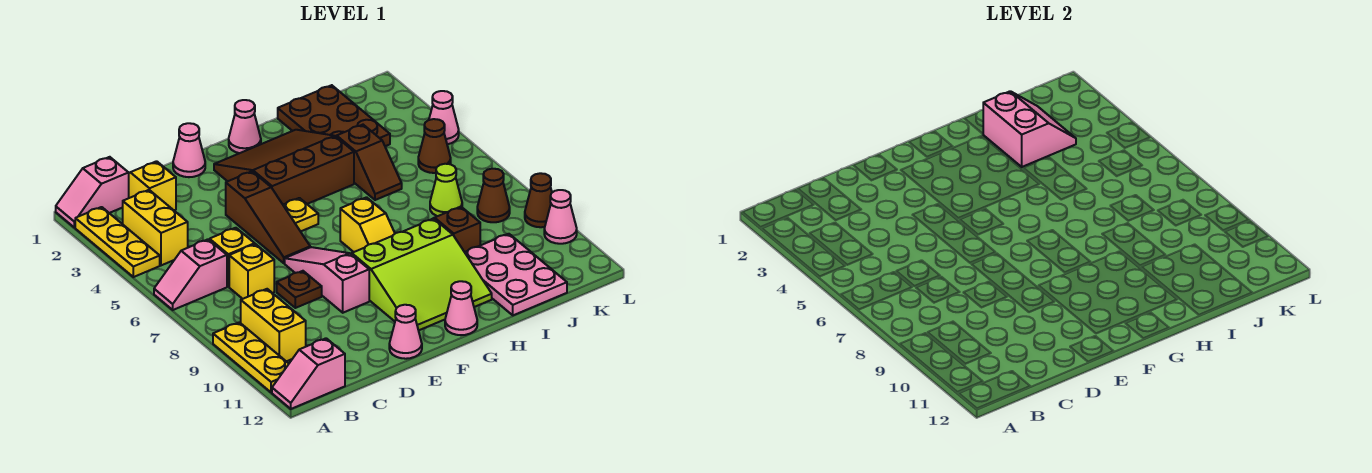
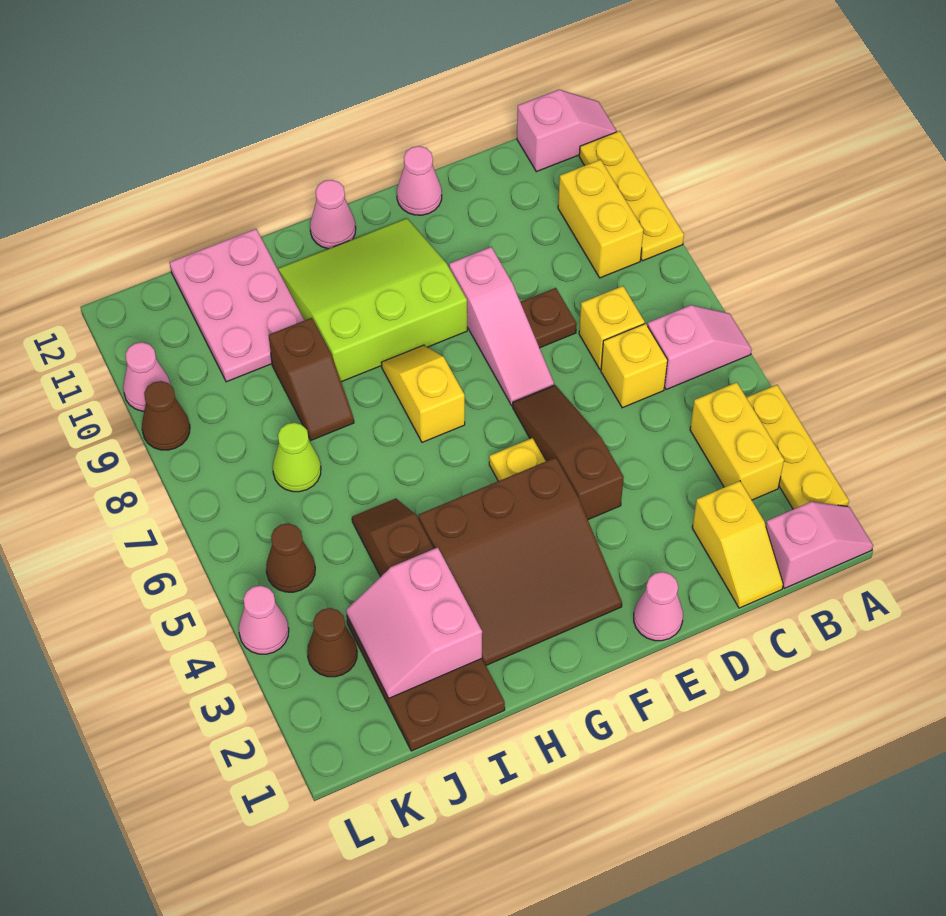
pink cone G1 level 1 -> none
brown cone K8 level 1 -> brown cone K3 level 1

